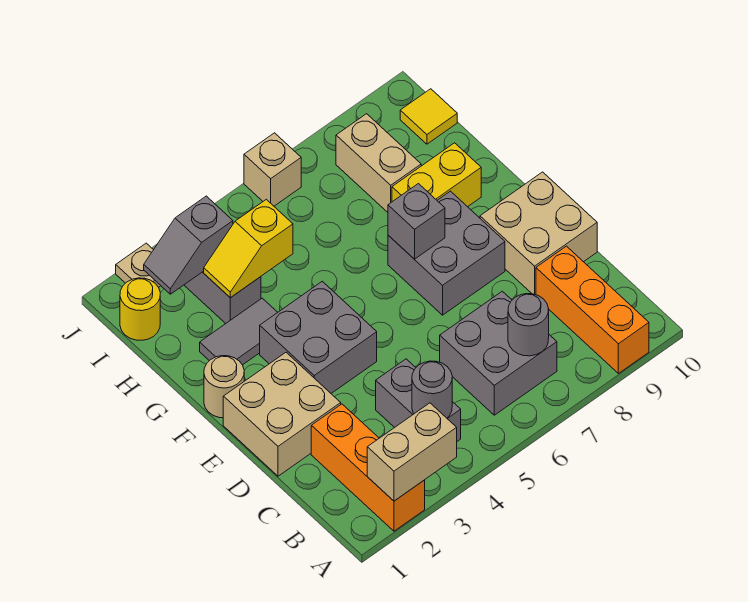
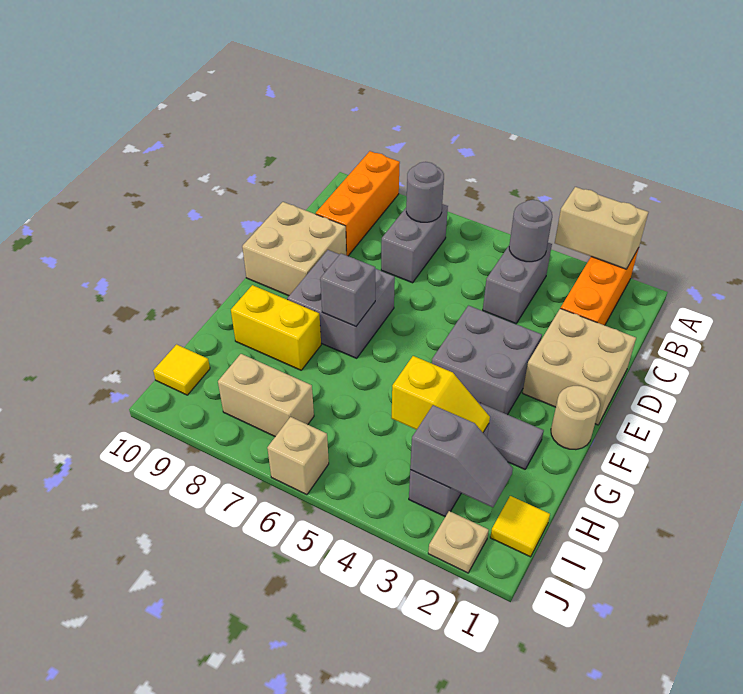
grey brick B6:C7 level 1 -> grey brick B7:C7 level 1
tan brick H8:I8 level 1 -> tan brick I7:I8 level 1
yellow round brick I1 level 1 -> yellow tile I1 level 1

